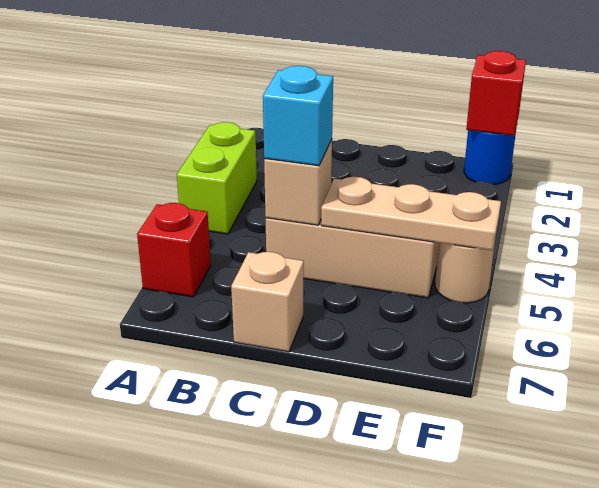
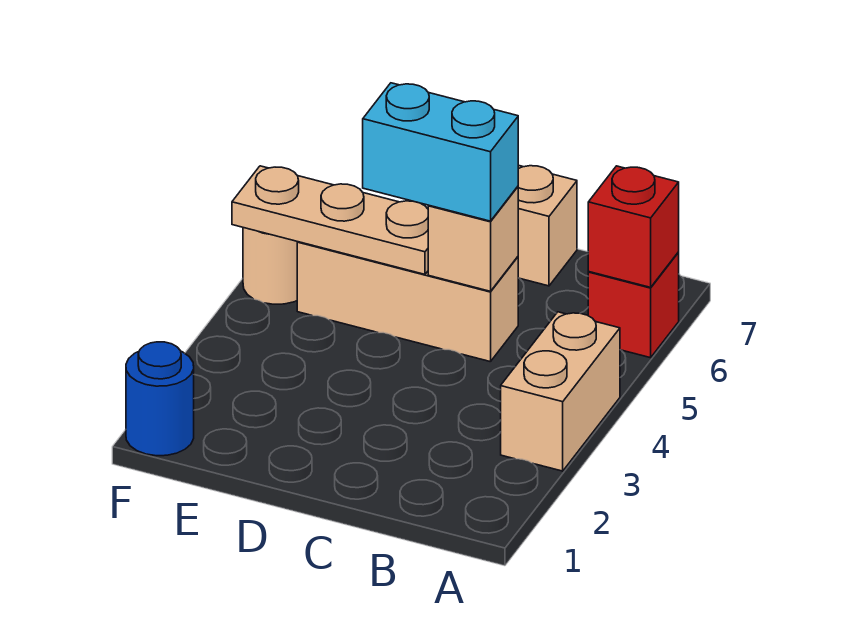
lime brick A3:A4 level 1 -> tan brick A3:A4 level 1
cyan brick C5 level 3 -> cyan brick C5:D5 level 3
red brick F1 level 2 -> red brick A6 level 2

